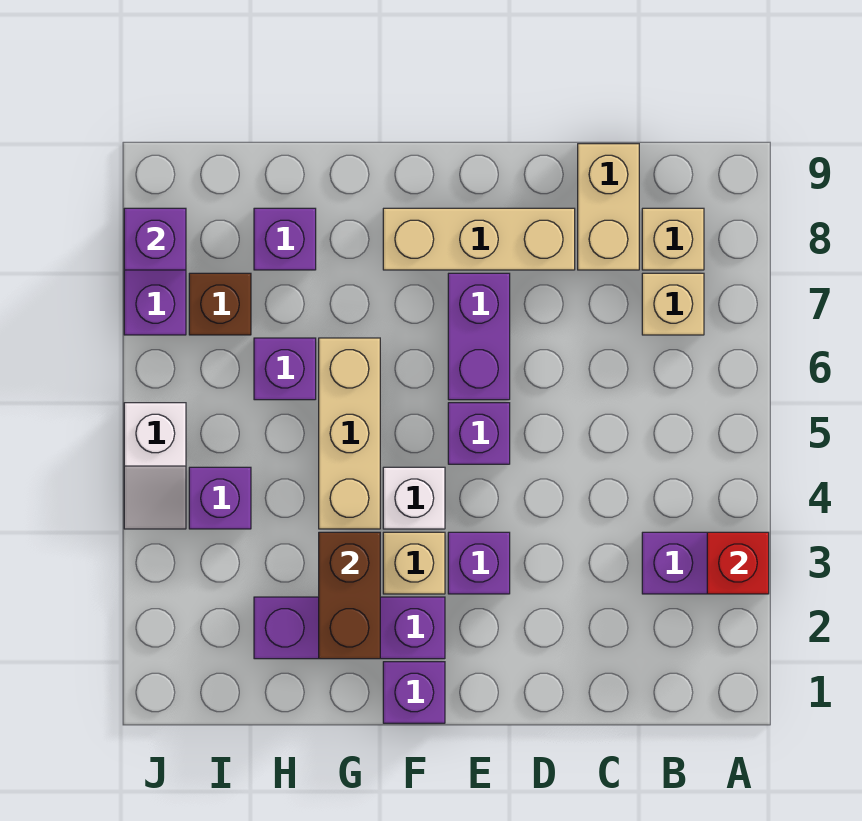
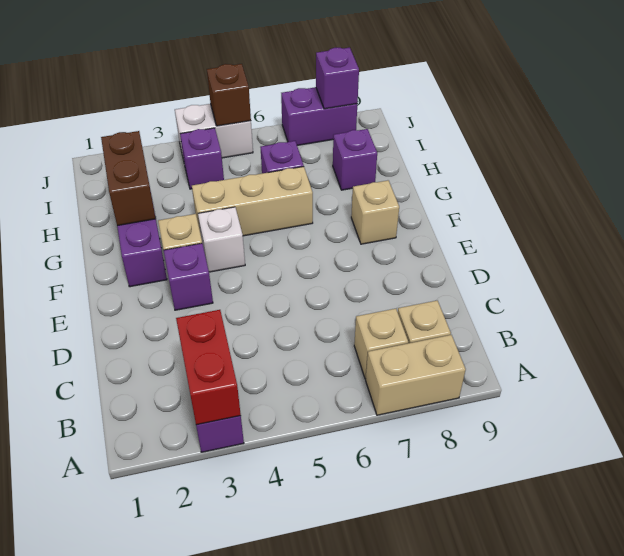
red brick A3 level 2 -> red brick A3:B3 level 2
tan brick C8:C9 level 1 -> tan brick A7:A8 level 1
tan brick D8:F8 level 1 -> tan brick F8 level 1
purple brick E5 level 1 -> none
purple brick E6:E7 level 1 -> none
purple brick F1 level 1 -> none
brown brick G2:G3 level 2 -> brown brick G2:H2 level 2
brown brick I7 level 1 -> brown brick J5 level 2
white slope J4:J5 level 1 top 5 -> white brick J4:J5 level 1

